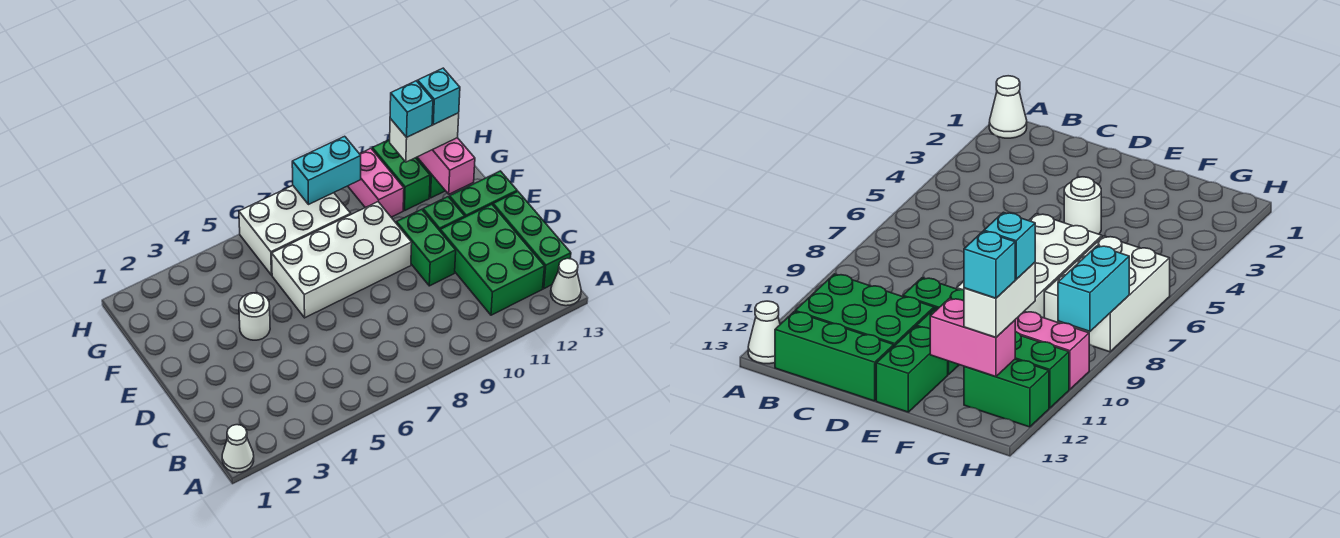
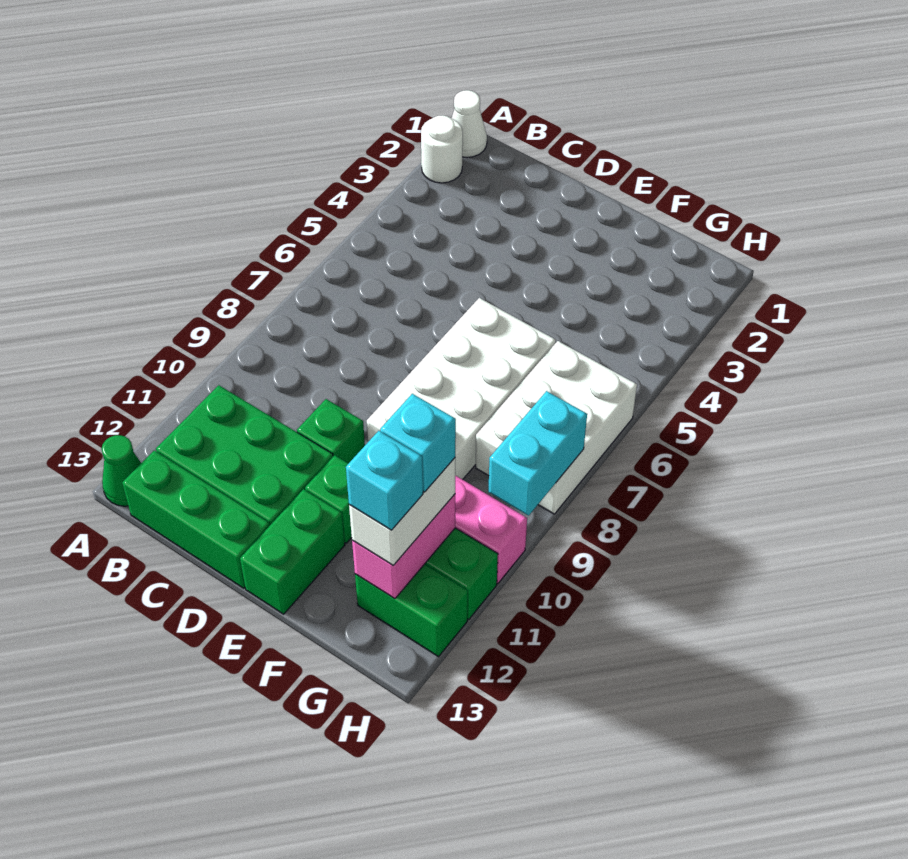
white cone A13 level 1 -> green cone A13 level 1
green brick D10:E10 level 1 -> green brick D10 level 1
white round brick E4 level 1 -> white round brick A2 level 1
pink brick F12:G12 level 2 -> pink brick G11:G12 level 2

